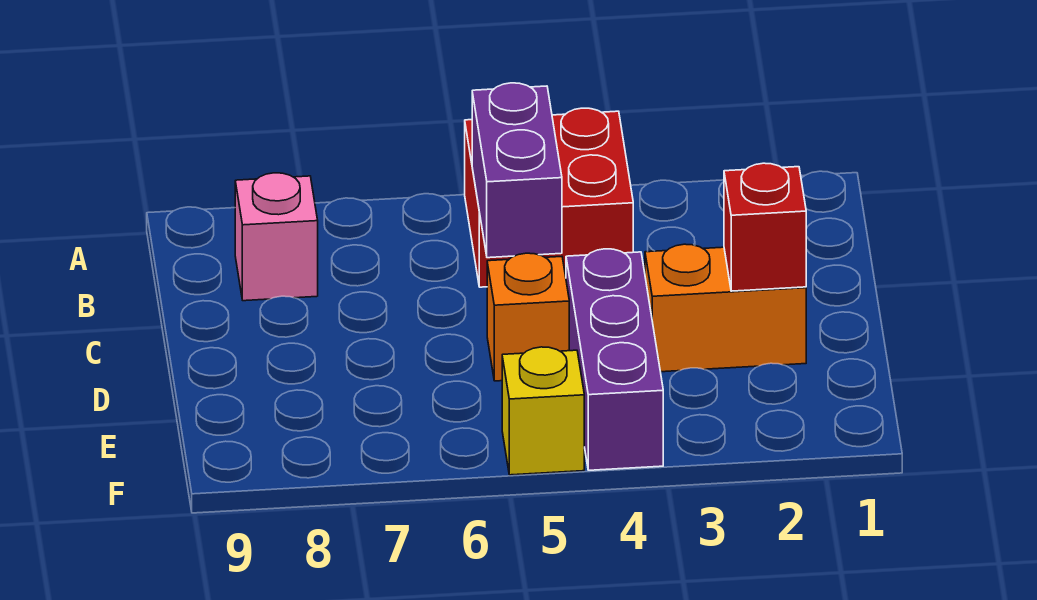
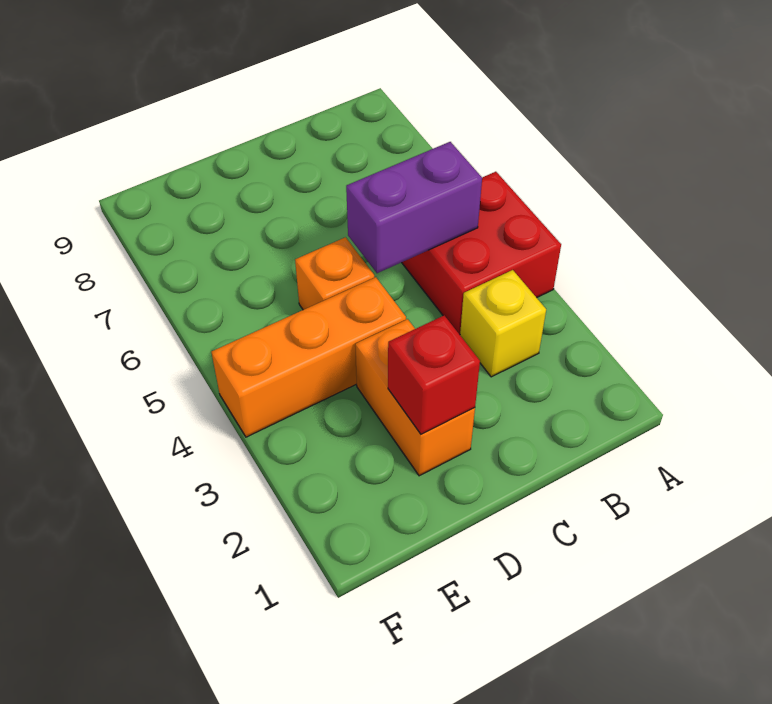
pink brick B8 level 1 -> none
purple brick D4:F4 level 1 -> orange brick D4:F4 level 1
yellow brick F5 level 1 -> yellow brick B3 level 1

